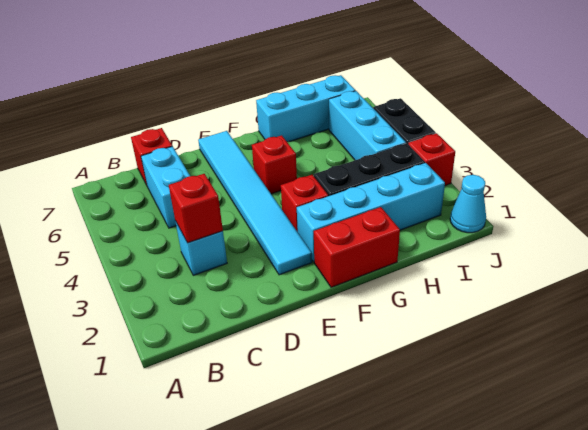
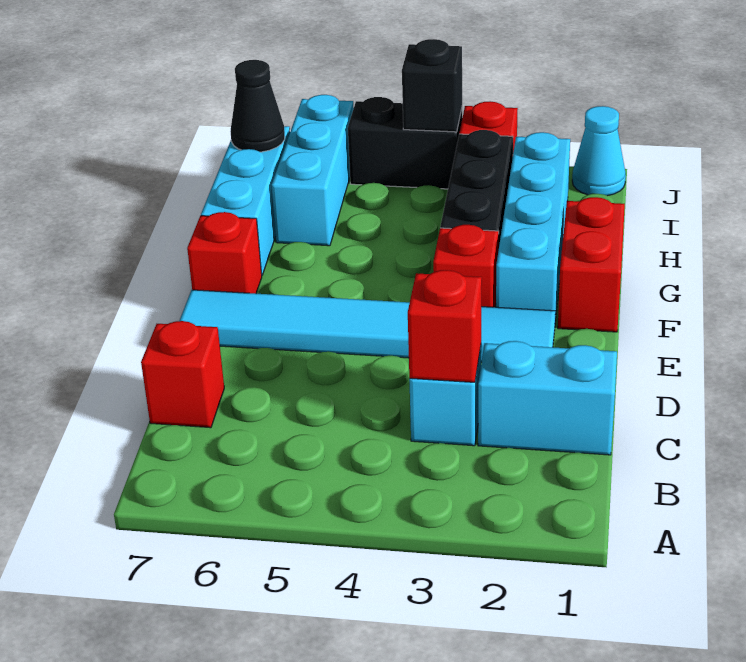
cyan brick C5:C6 level 1 -> cyan brick C1:C2 level 1
red brick F5 level 1 -> red brick F7 level 1
cyan brick I4:I6 level 1 -> cyan brick H6:J6 level 1
none -> black cone I7 level 2
none -> black brick J4 level 2

